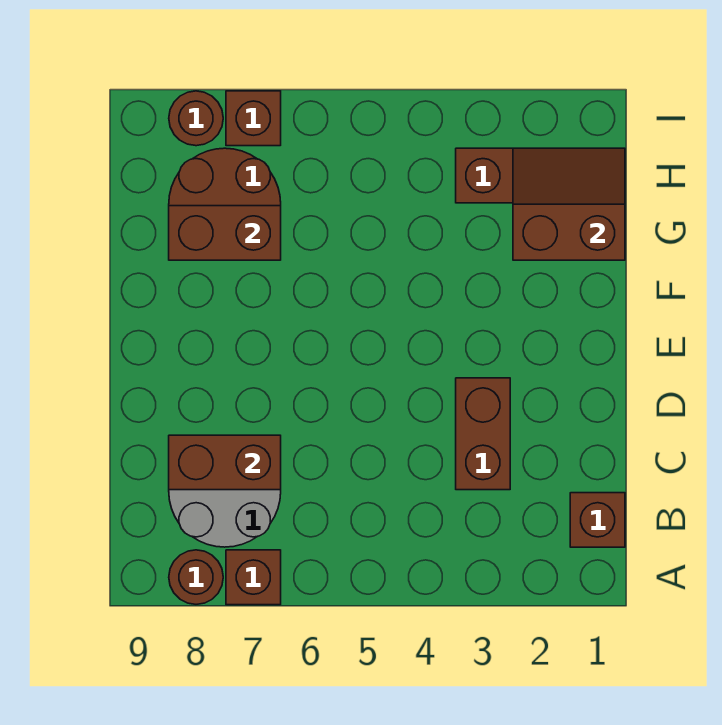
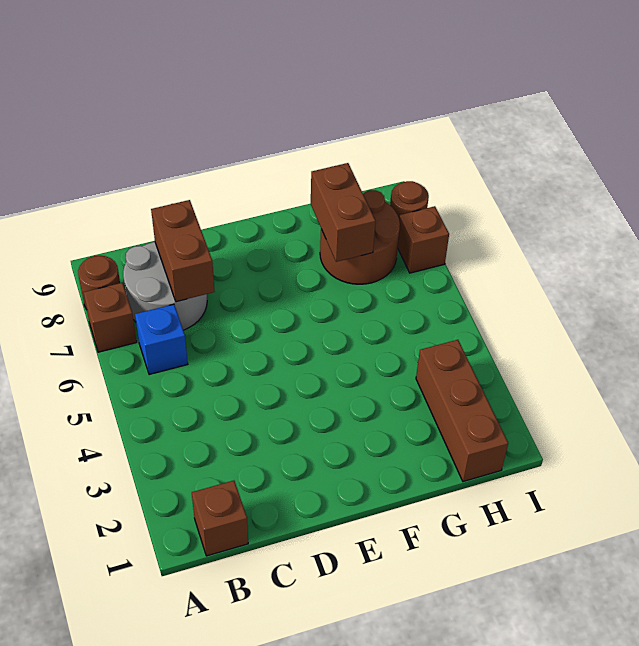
none -> blue brick B6 level 1
brown brick C3:D3 level 1 -> none
brown slope G1:H2 level 2 top G -> none

